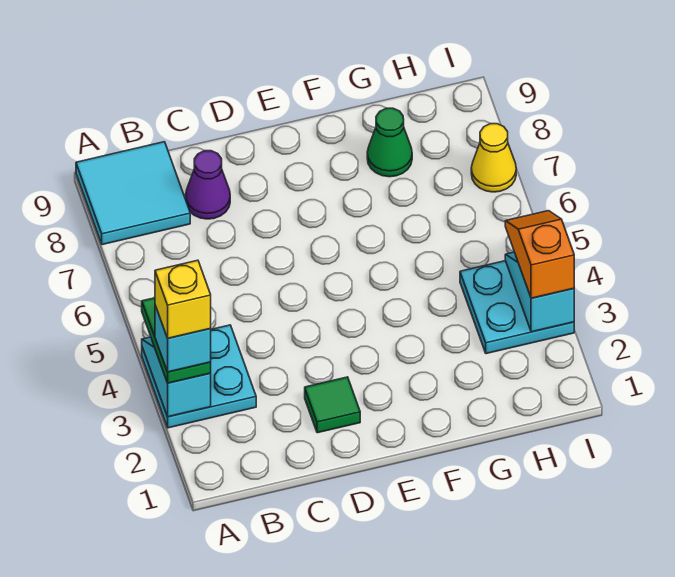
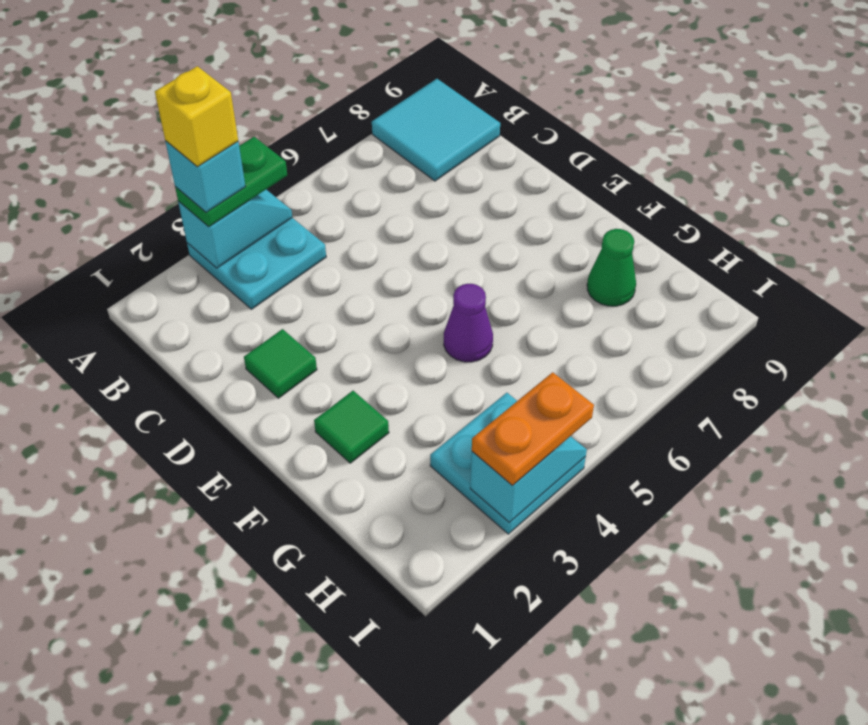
purple cone C8 level 1 -> purple cone F5 level 1
none -> green tile F2 level 1
orange slope I3:I4 level 3 top 3 -> orange plate I3:I4 level 3
yellow cone I7 level 1 -> none

